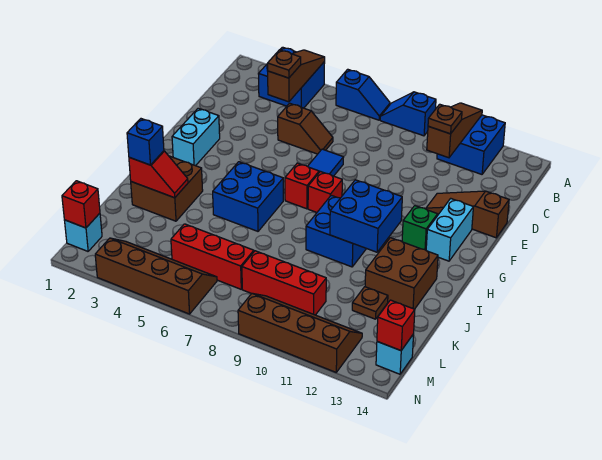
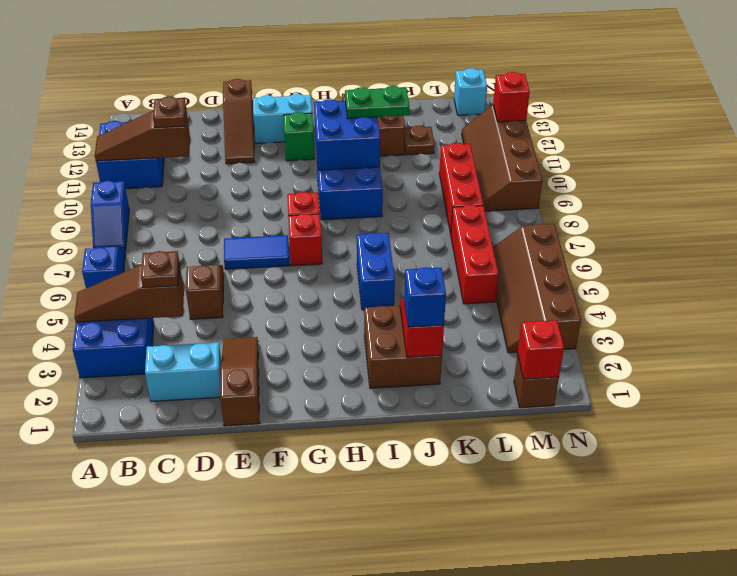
none -> brown slope E1:E3 level 1 top 1
cyan brick F2:G2 level 1 -> cyan brick C2:D2 level 1
blue brick H5:I6 level 1 -> blue brick I5:I6 level 1
none -> green plate I11:J11 level 3
cyan brick M1 level 1 -> brown brick M1 level 1
red brick M14 level 2 -> red brick N12 level 2

